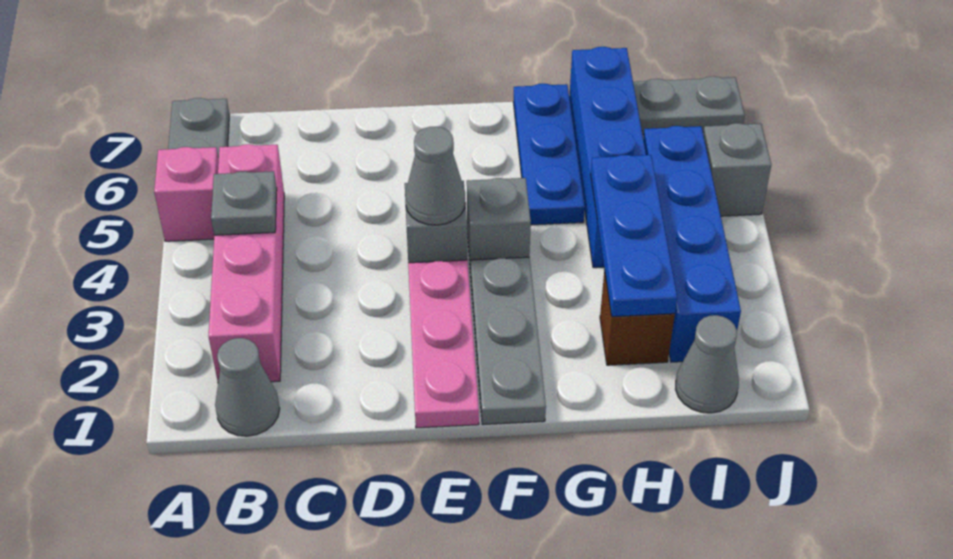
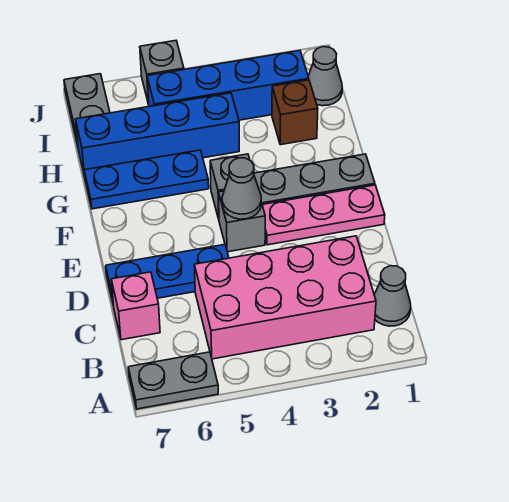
pink brick A5 level 1 -> pink brick C7 level 1
pink brick B2:B5 level 1 -> pink brick B2:C5 level 1
grey plate B4 level 2 -> none
blue plate H2:H4 level 2 -> blue plate D5:D7 level 1

